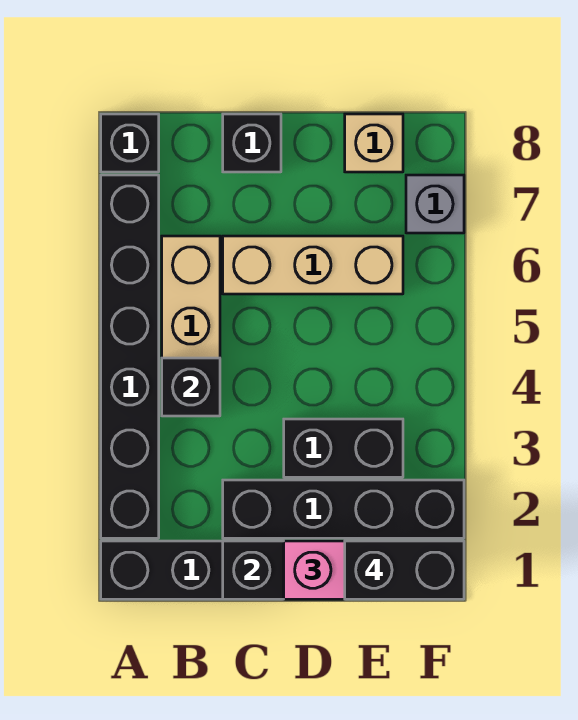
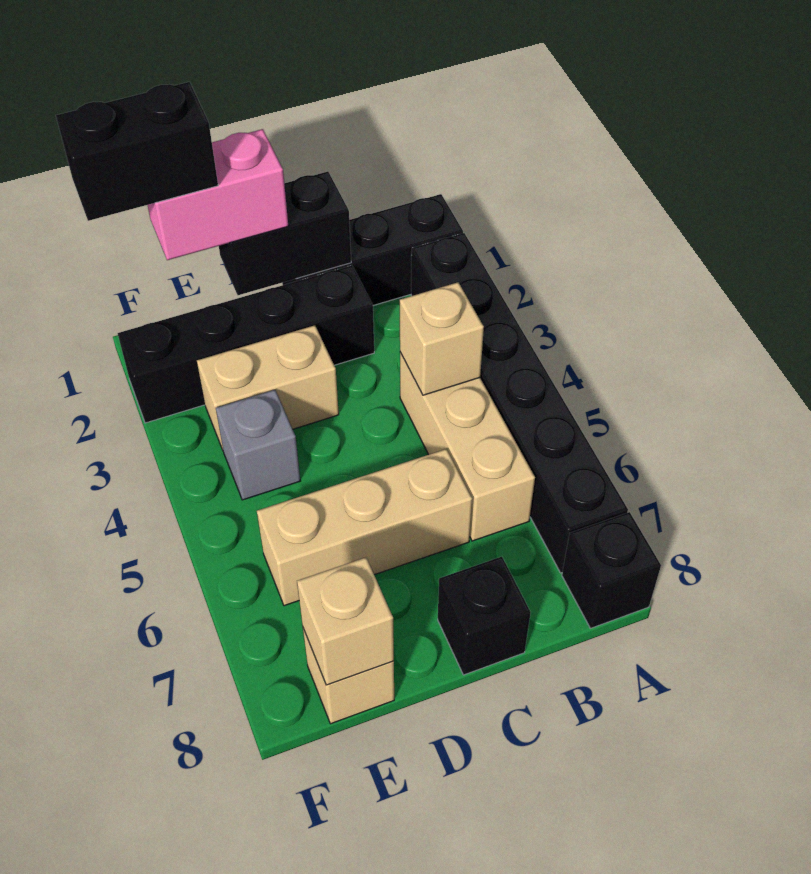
black brick B4 level 2 -> tan brick B4 level 2
black brick D3:E3 level 1 -> tan brick D3:E3 level 1
none -> tan brick E8 level 2
grey brick F7 level 1 -> grey brick E4 level 1

